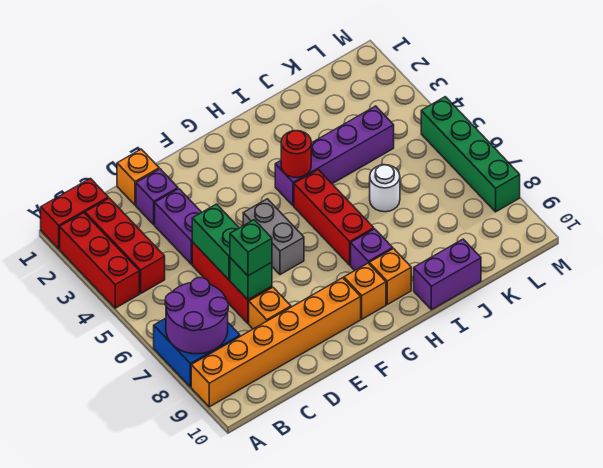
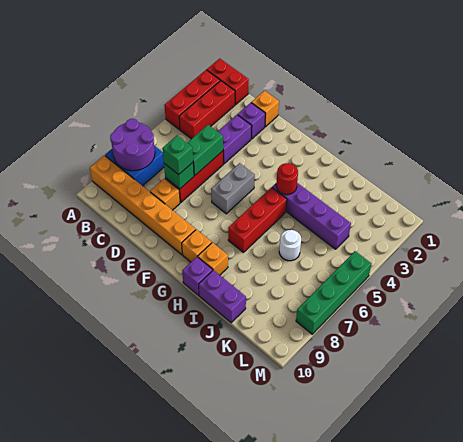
purple brick H8 level 1 -> purple brick H10 level 1

